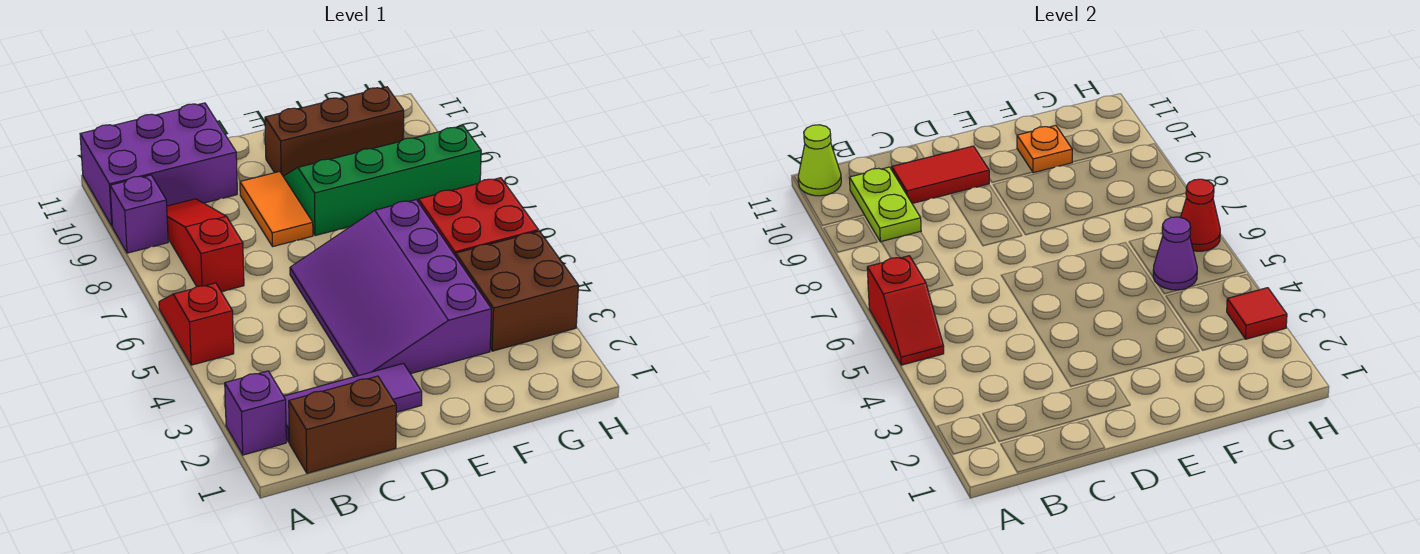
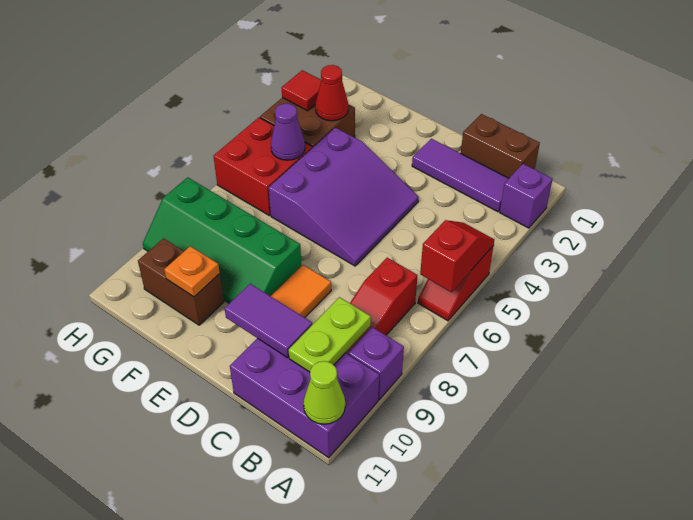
red tile C10:D10 level 2 -> purple tile C10:D10 level 2
purple slope D3:F6 level 1 top F -> purple slope D4:F6 level 1 top F
brown brick E10:G10 level 1 -> brown brick F10:G10 level 1
red cone H6 level 2 -> red cone G3 level 2

